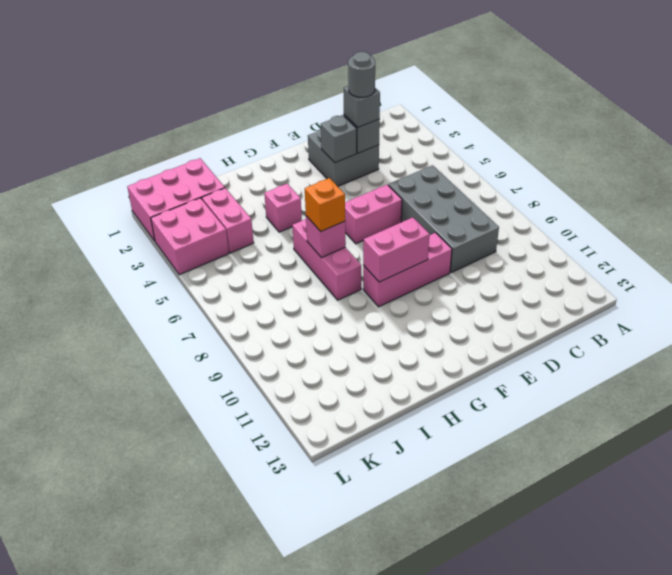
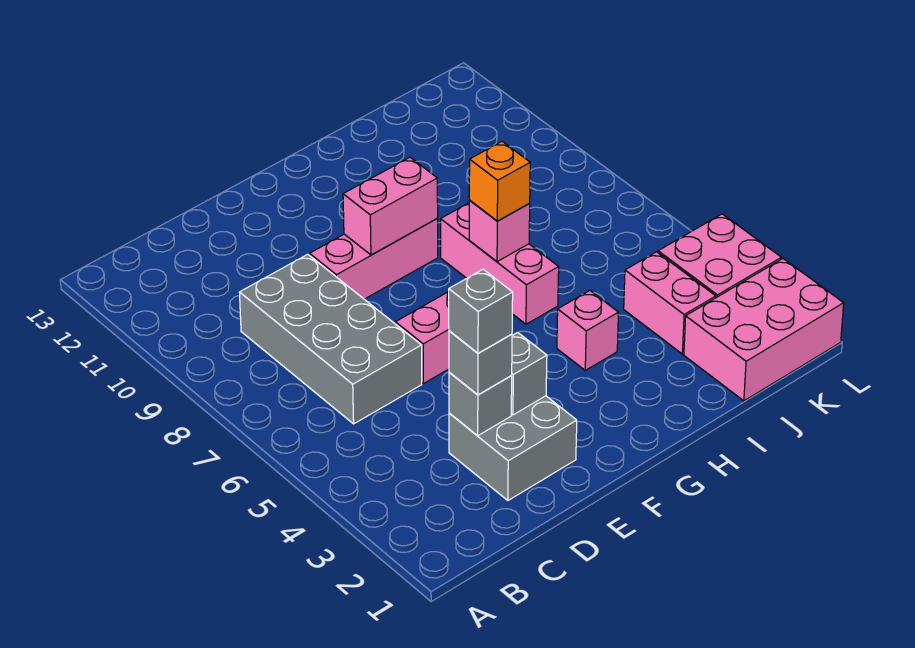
grey round brick D3 level 4 -> grey brick D3 level 4

